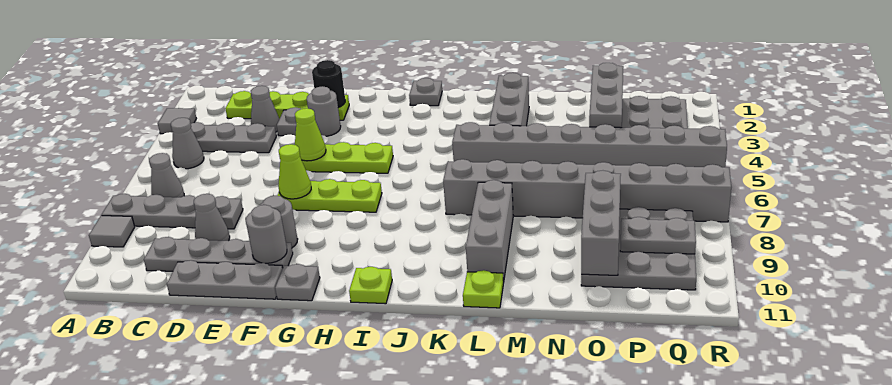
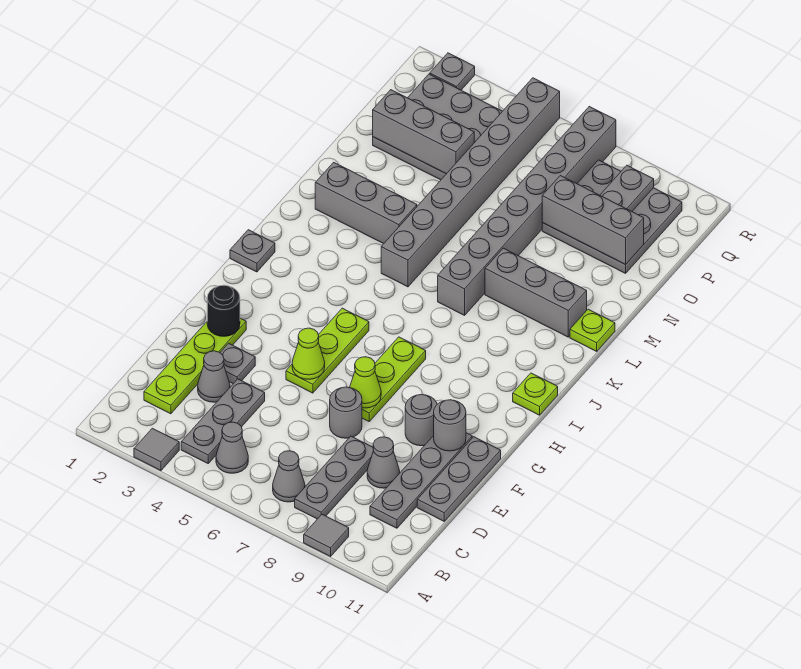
grey plate A8:D8 level 1 -> grey plate B8:D8 level 1
grey round brick F3 level 1 -> grey round brick E7 level 1
grey plate G11 level 1 -> grey plate R2 level 1

